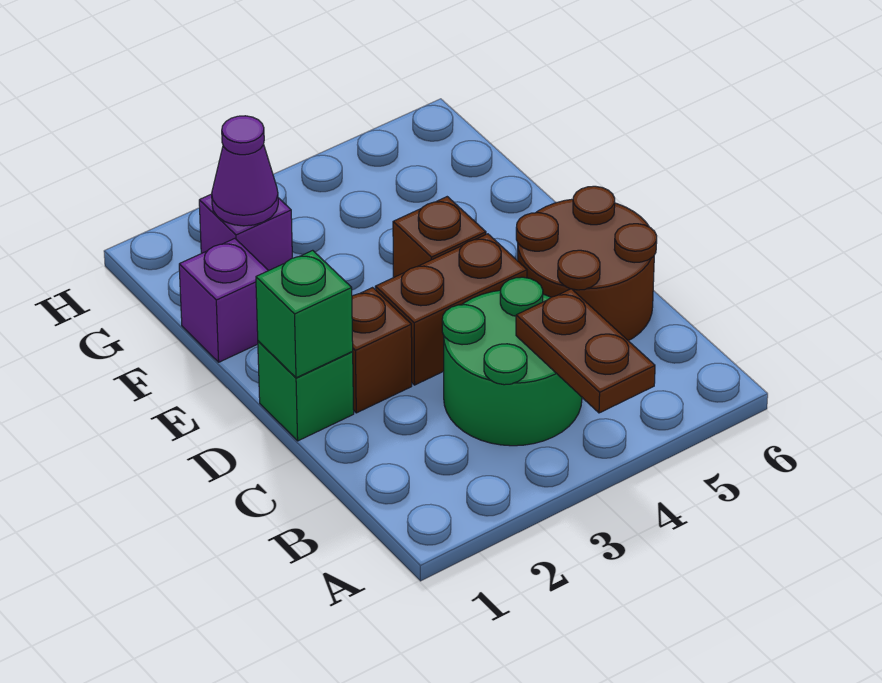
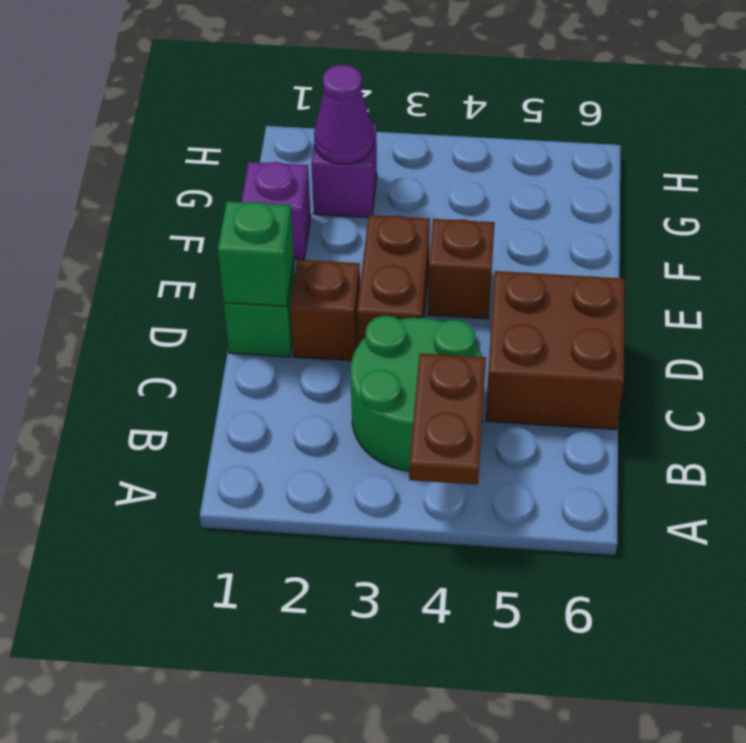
brown round brick C5:D6 level 1 -> brown brick C5:D6 level 1
brown brick D3:D4 level 1 -> brown brick D3:E3 level 1

